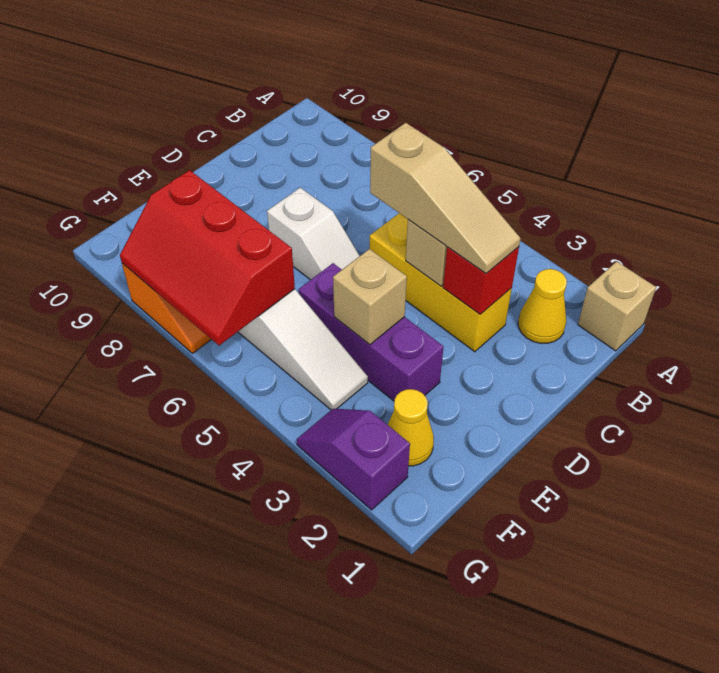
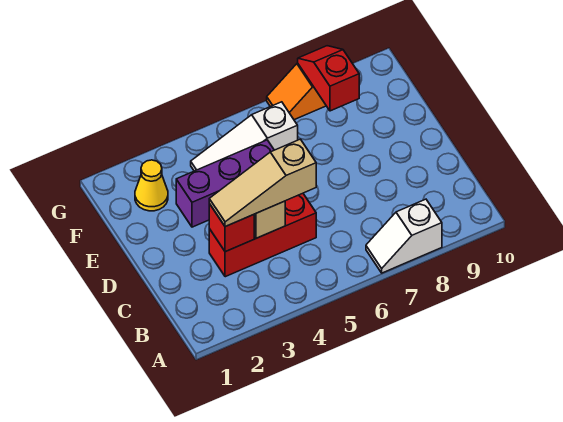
tan brick A1 level 1 -> none
yellow cone B2 level 1 -> none
yellow brick C3:C5 level 1 -> red brick C3:C5 level 1
white slope D6:D7 level 1 top 7 -> white slope A7:A8 level 1 top 8
tan brick E4 level 2 -> none
red slope F6:G8 level 2 top F -> red slope F8:G8 level 2 top F
purple slope G2:G3 level 1 top 2 -> none

